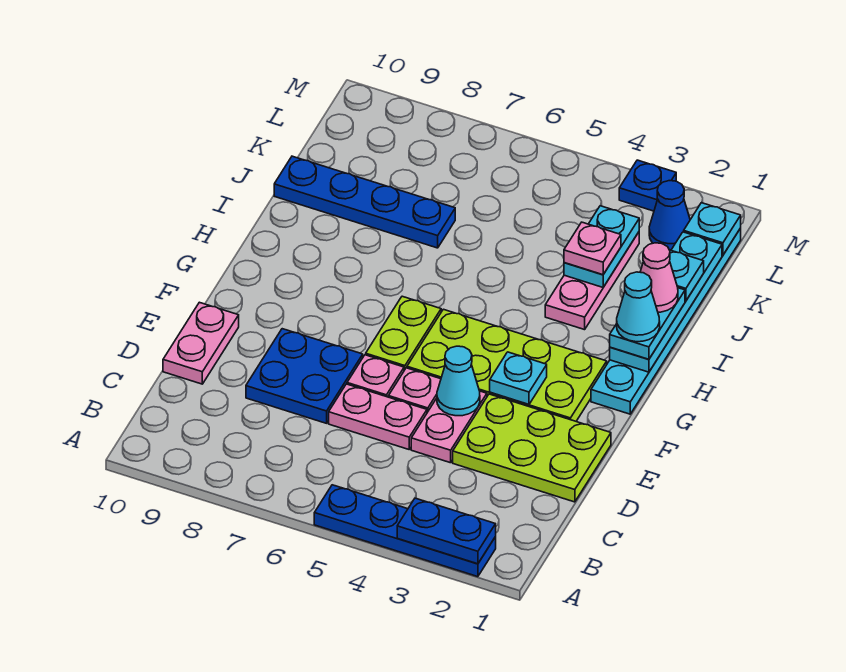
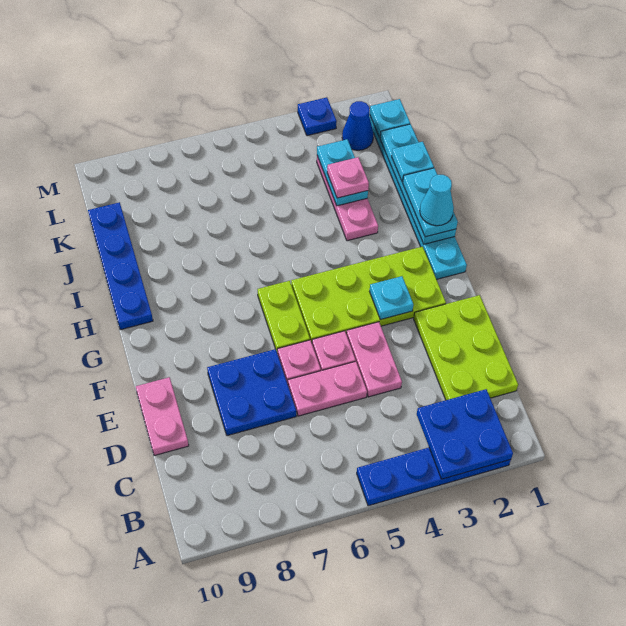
blue plate A2:A3 level 2 -> blue plate A2:B3 level 2
lime plate D1:E3 level 1 -> lime plate C1:E2 level 1
cyan cone E4 level 2 -> none
pink cone I1 level 4 -> none
blue plate J7:J10 level 1 -> blue plate H10:K10 level 1

